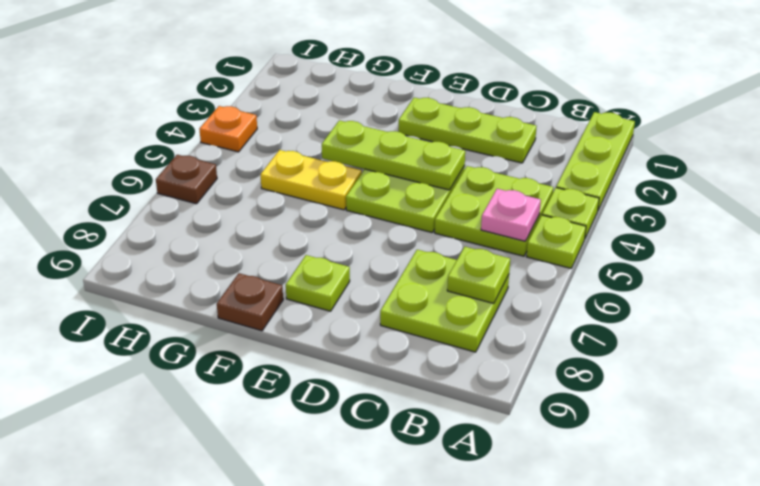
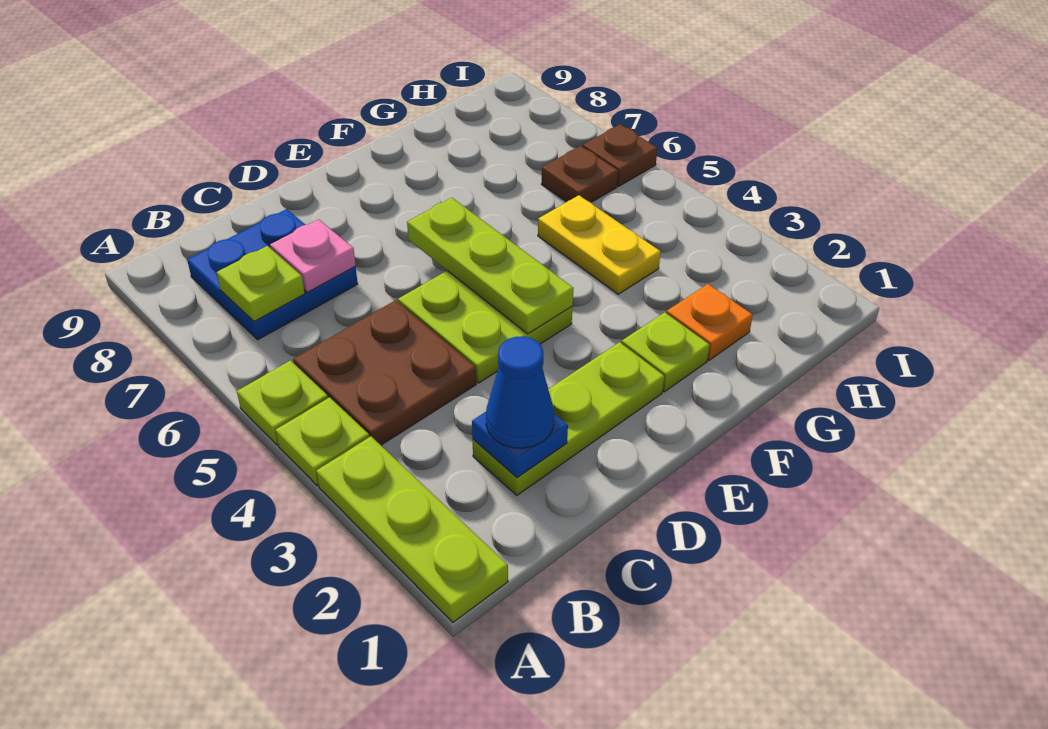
lime plate B4:C5 level 1 -> brown plate B4:C5 level 1
pink plate B5 level 2 -> pink plate C7 level 2
lime plate B7:C8 level 1 -> blue plate B7:C8 level 1
none -> blue plate C2 level 2
none -> blue cone C2 level 3
lime plate D4:F4 level 2 -> lime plate E4:E6 level 2
lime plate E8 level 1 -> lime plate F2 level 1
yellow plate F5:G5 level 1 -> yellow plate G4:G5 level 1
brown plate F9 level 1 -> brown plate H6 level 1
orange plate I4 level 1 -> orange plate G2 level 1

